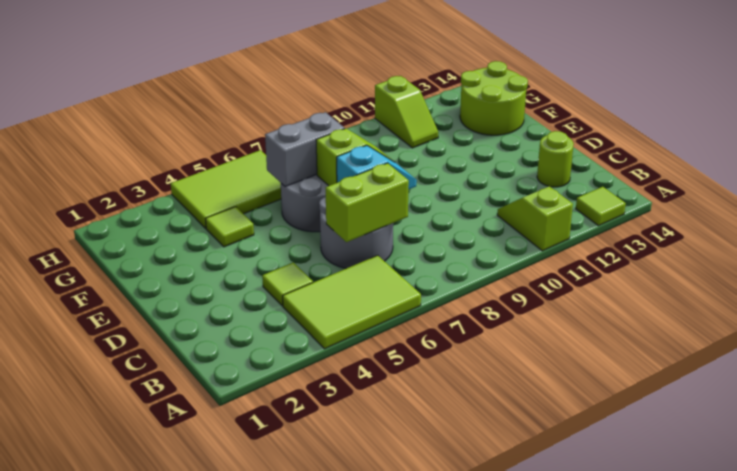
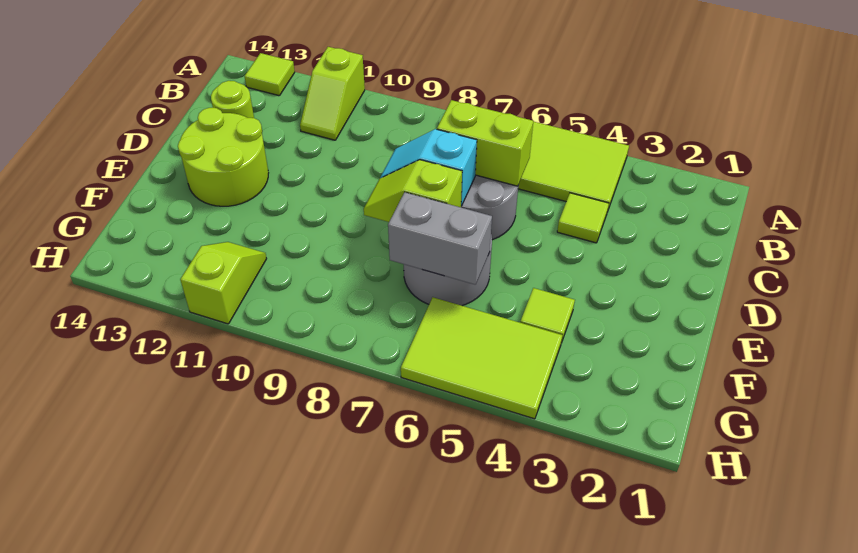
lime round brick F13:G14 level 1 -> lime round brick D12:E13 level 1

